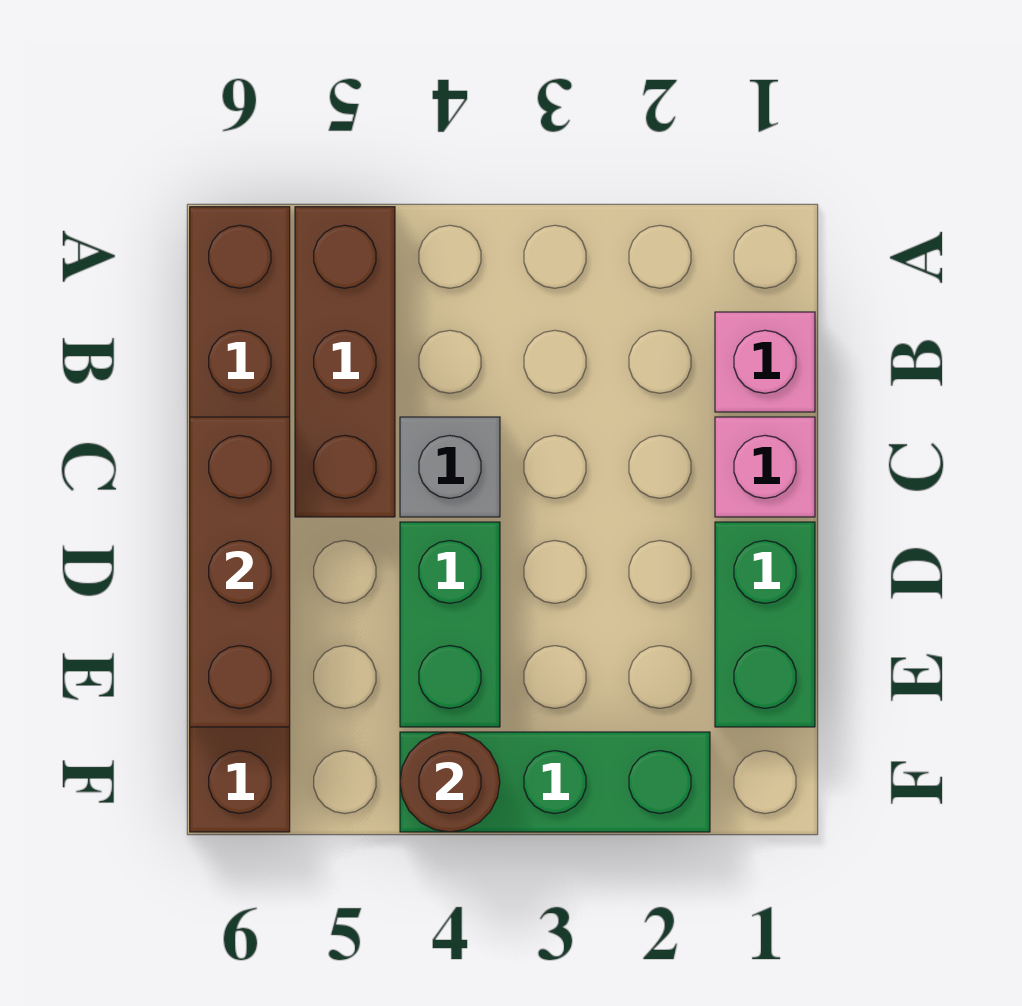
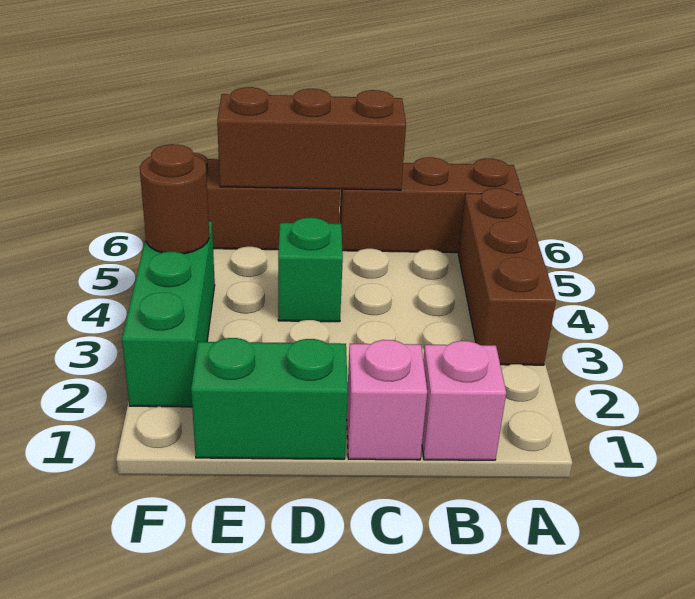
brown brick A5:C5 level 1 -> brown brick A3:A5 level 1
grey brick C4 level 1 -> none
green brick D4:E4 level 1 -> green brick D4 level 1

